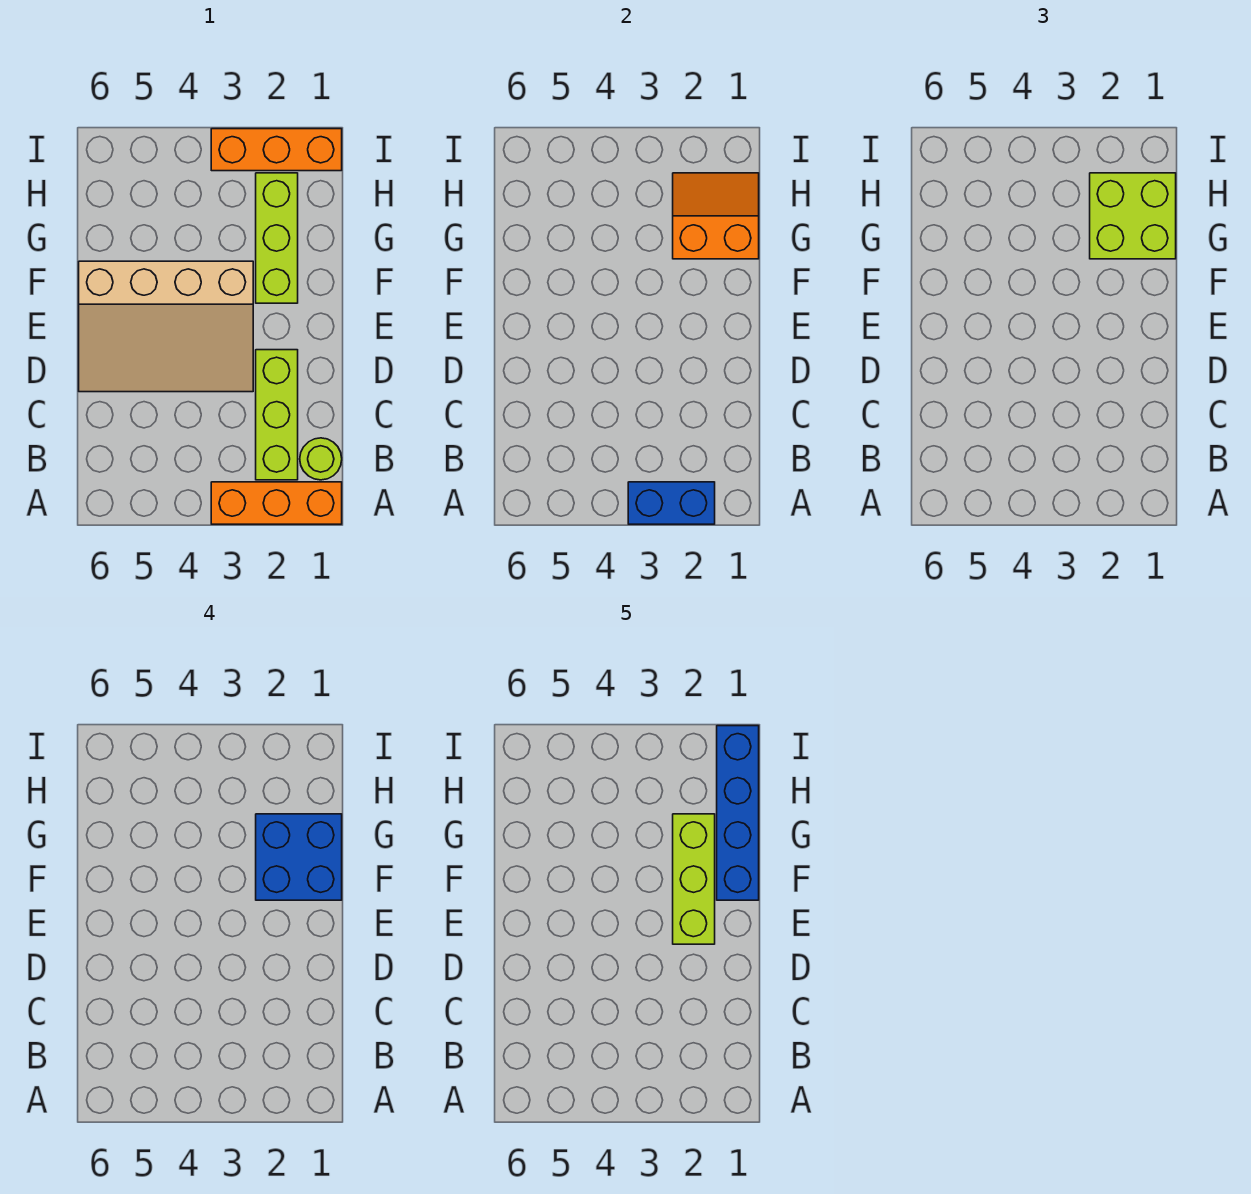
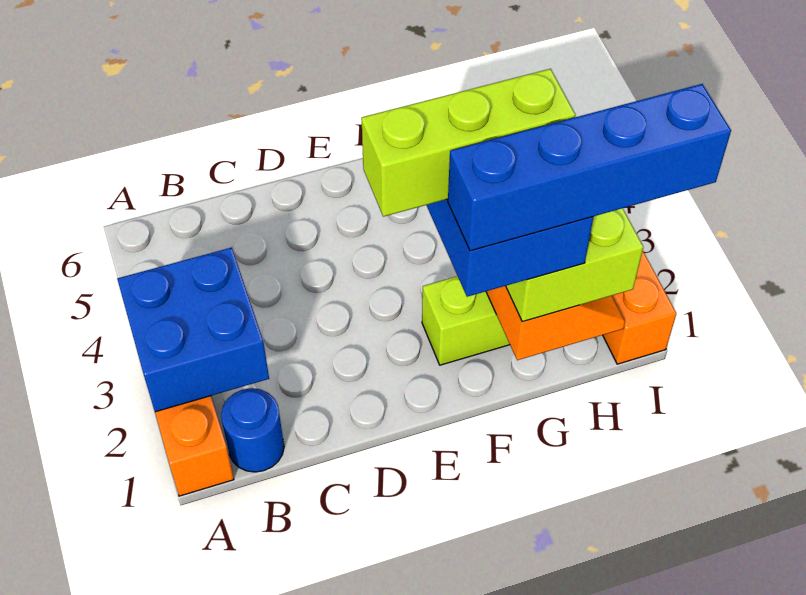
blue brick A2:A3 level 2 -> blue brick A2:B3 level 2
lime round brick B1 level 1 -> blue round brick B1 level 1
lime brick B2:D2 level 1 -> none
tan slope D3:F6 level 1 top F -> none

